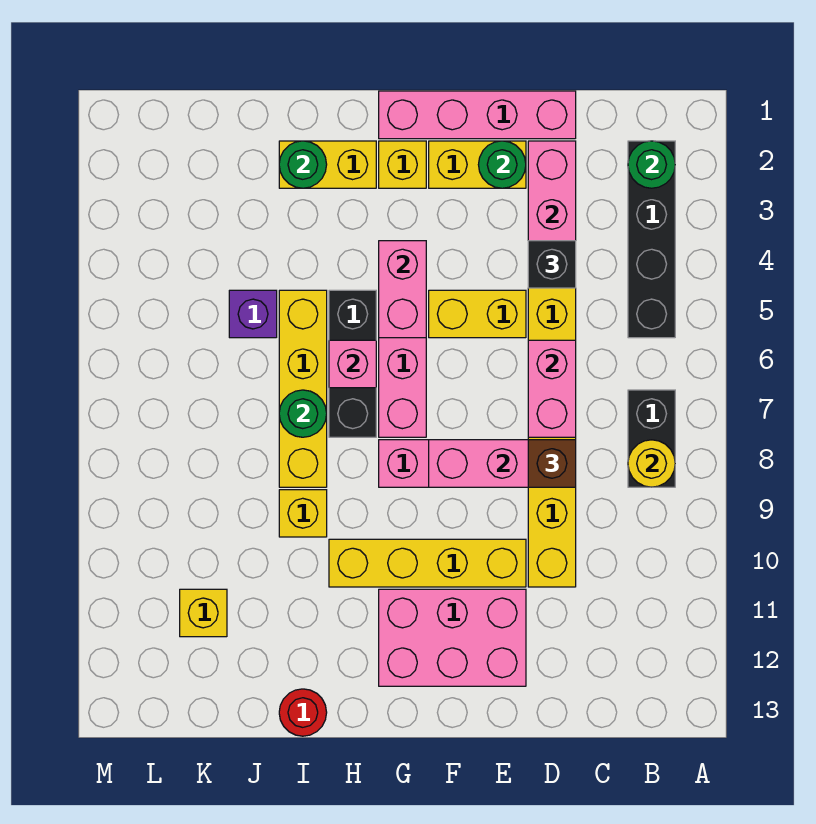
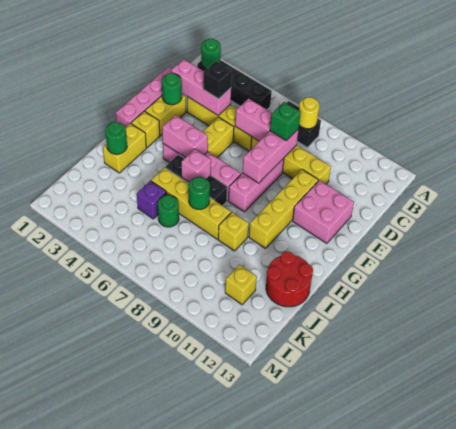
brown brick D8 level 3 -> green brick D8 level 3
pink brick E11:G12 level 1 -> pink brick E11:F12 level 1
red round brick I13 level 1 -> red round brick I12:J13 level 1
none -> green round brick J6 level 1

